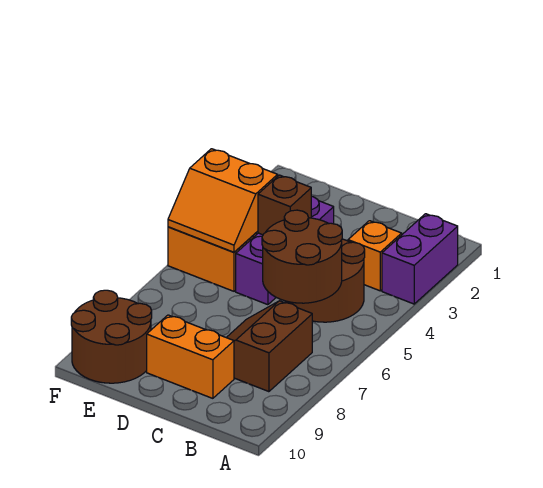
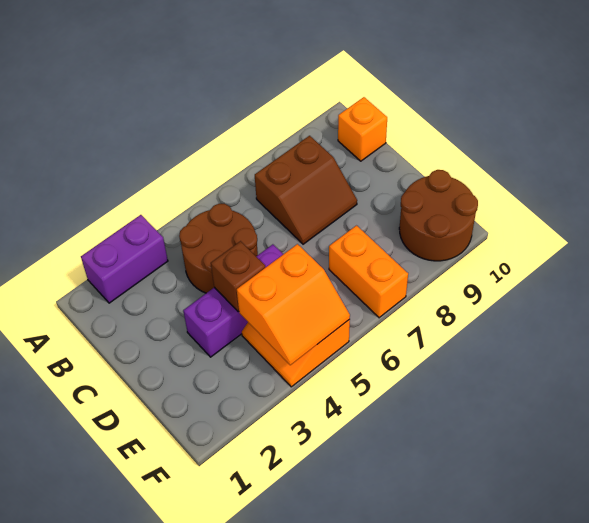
orange brick B3 level 1 -> orange brick B10 level 1
brown round brick B5:C6 level 2 -> none
orange brick C9:D9 level 1 -> orange brick E7:F7 level 1
orange slope E4:F5 level 2 top 4 -> orange slope E4:F5 level 2 top E

